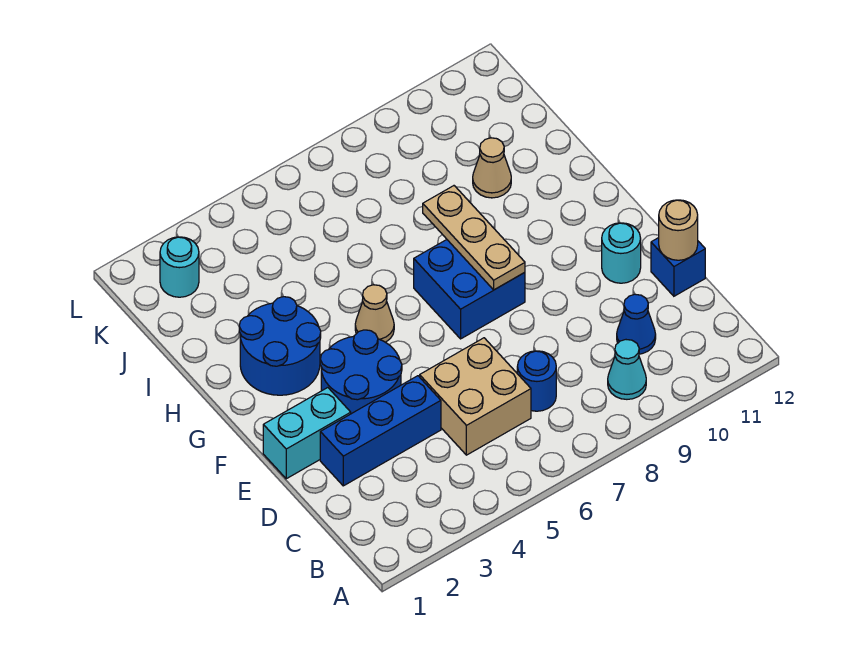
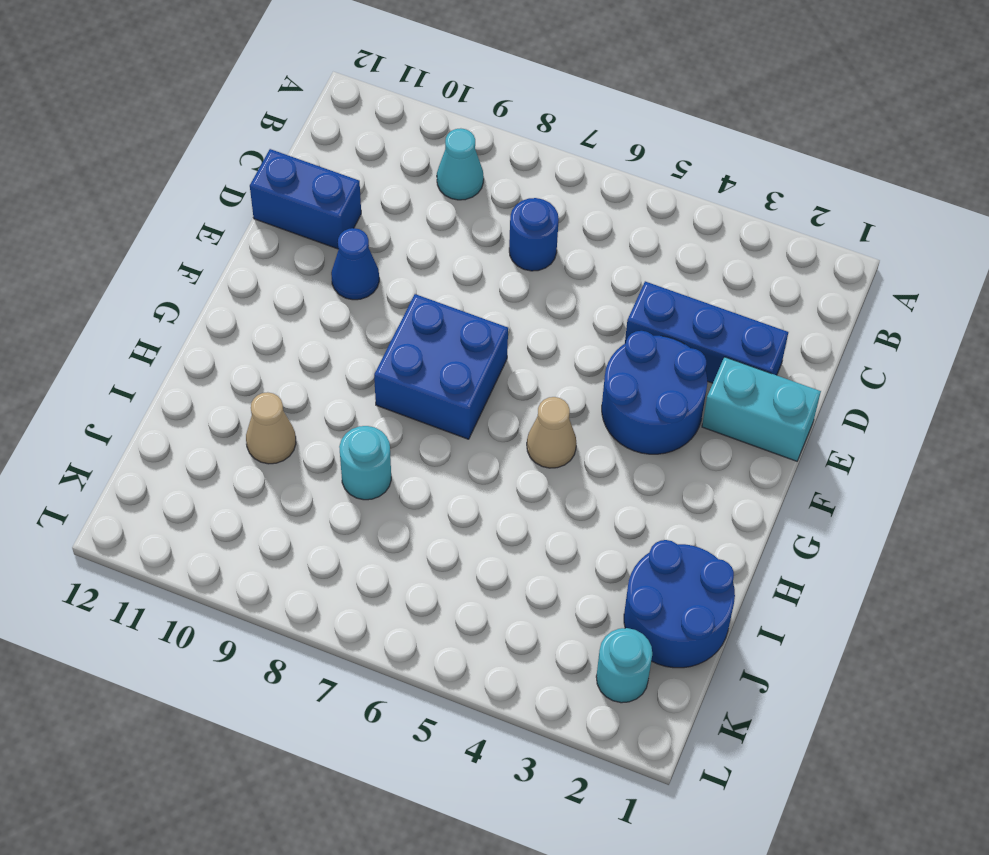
tan brick C5:D6 level 1 -> none
blue cone C10 level 1 -> blue cone E10 level 1
blue brick D12 level 1 -> blue brick D11:D12 level 1
tan round brick D12 level 2 -> none
cyan round brick E11 level 1 -> cyan round brick I8 level 1
tan plate F8:H8 level 2 -> none
blue round brick G2:H3 level 1 -> blue round brick I1:J2 level 1

